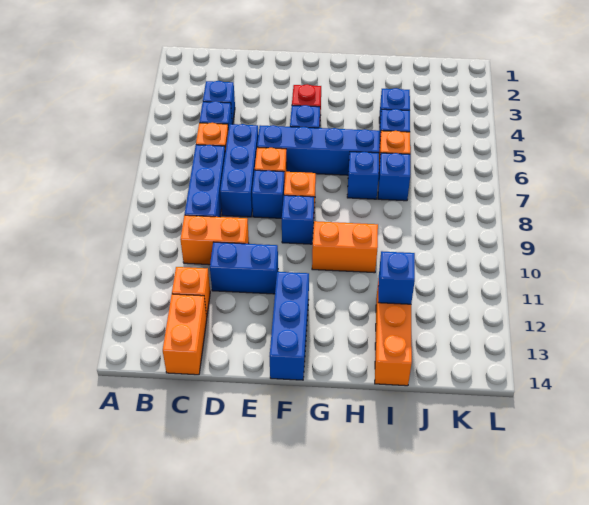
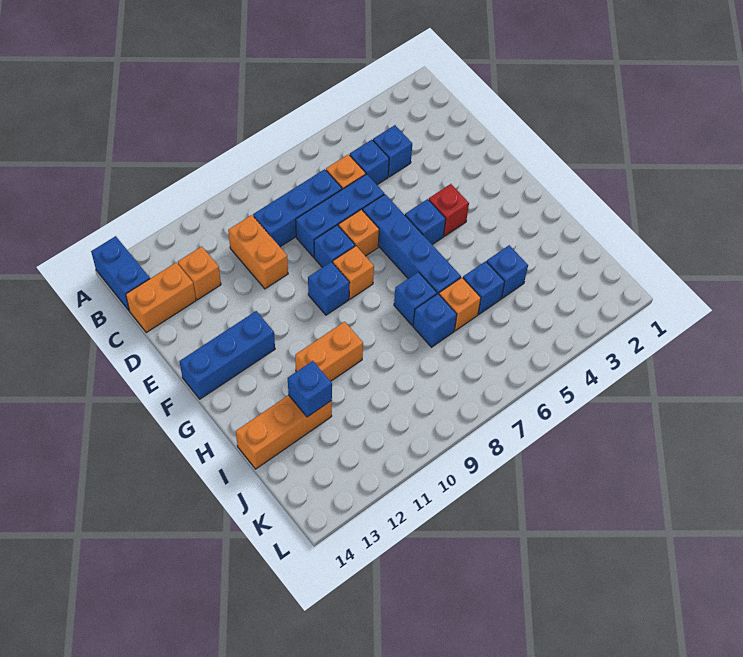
blue brick D11:E11 level 1 -> blue brick A14:B14 level 1
orange brick G10:H10 level 1 -> orange brick H10:H11 level 1

